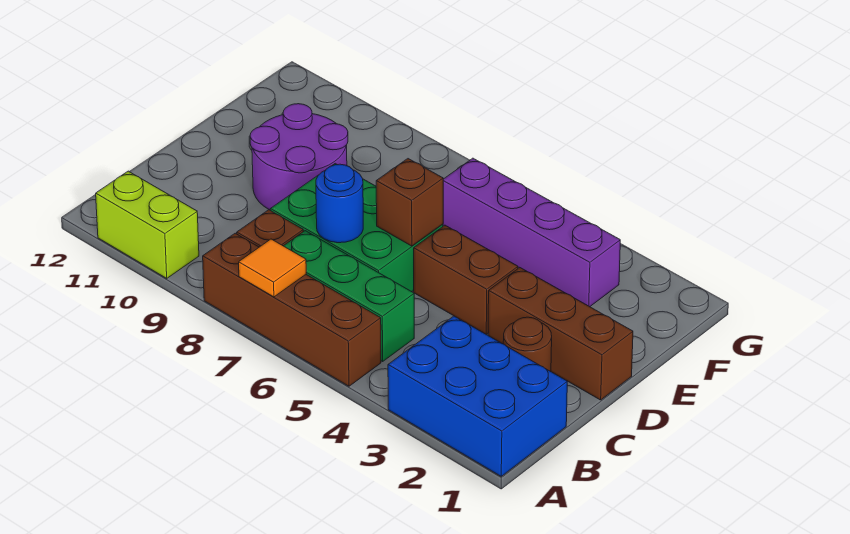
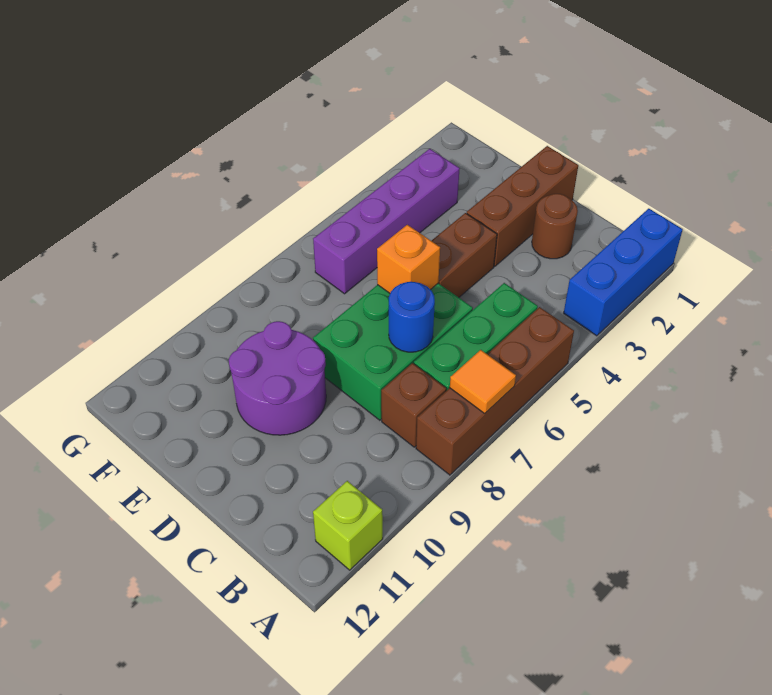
blue brick A1:B3 level 1 -> blue brick A1:A3 level 1
lime brick A10:A11 level 1 -> lime brick A11 level 1
brown brick D6 level 2 -> orange brick D6 level 2

